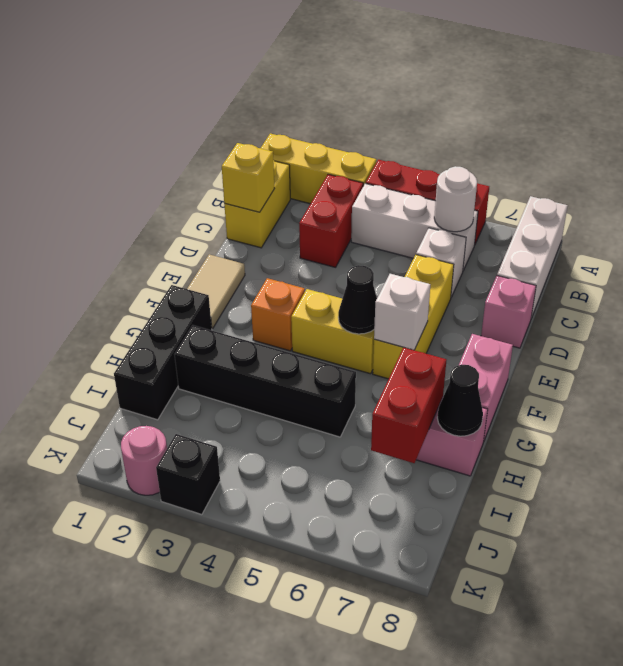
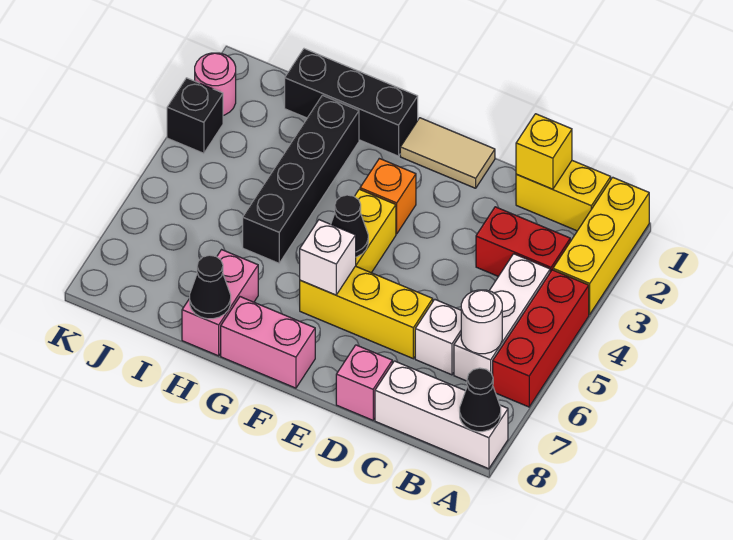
none -> black cone A8 level 2
red brick H7:I7 level 2 -> none

